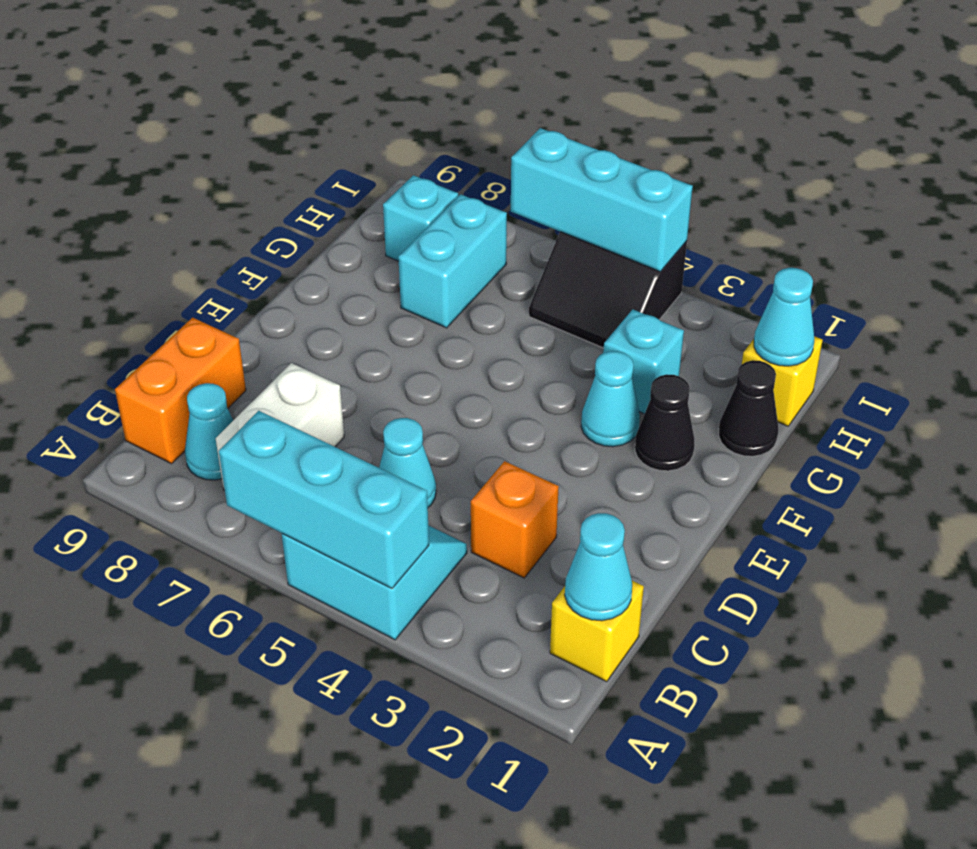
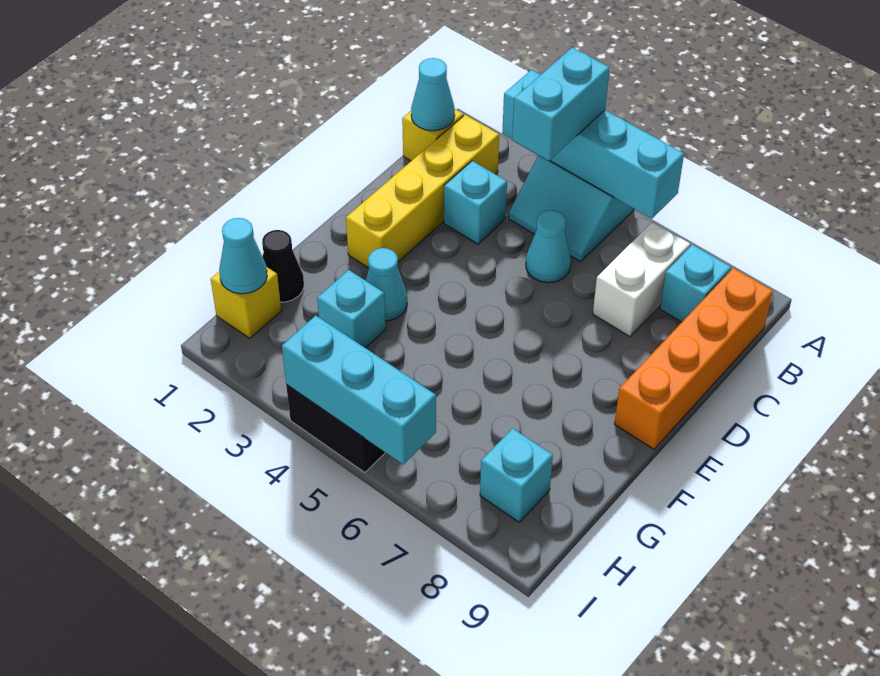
cyan brick A4:A6 level 2 -> cyan brick A3:A6 level 2
none -> yellow brick B2:E2 level 1
cyan cone B8 level 1 -> cyan brick B8 level 1
orange brick B9:C9 level 1 -> orange brick B9:E9 level 1
orange brick C3 level 1 -> cyan brick C3 level 1
black cone F2 level 1 -> none
cyan brick G7:H7 level 1 -> cyan brick A4:B4 level 3

